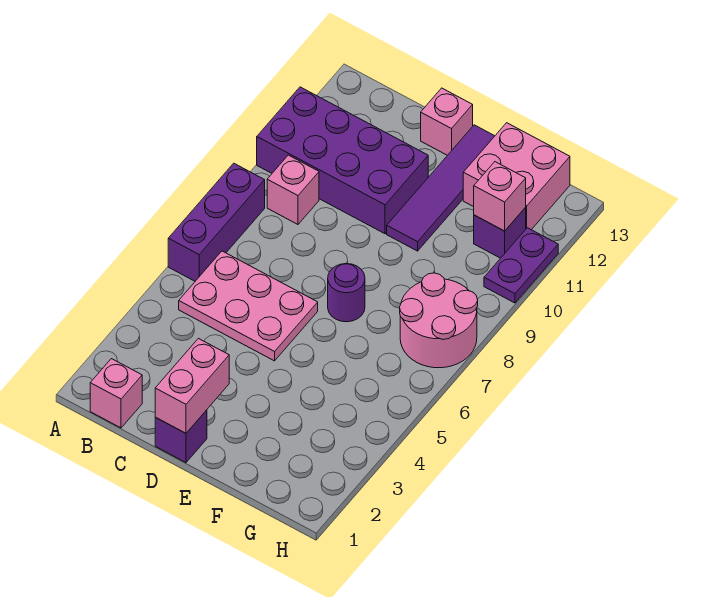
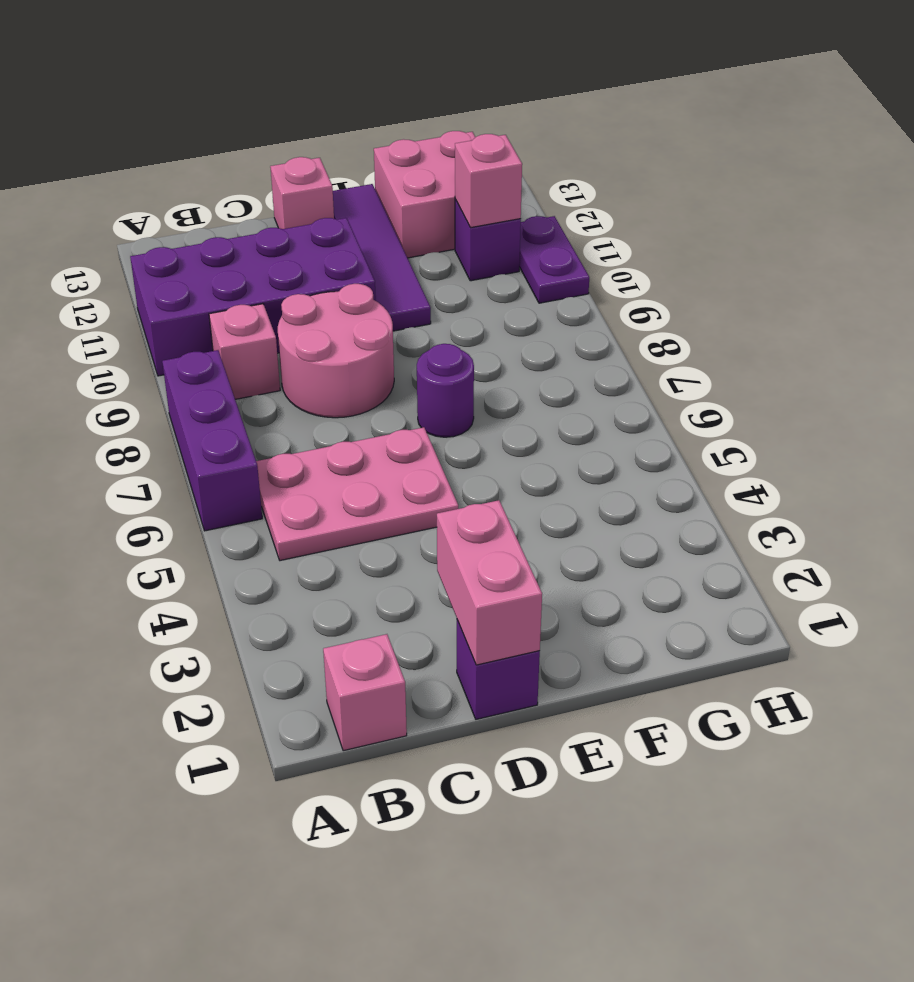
pink round brick G7:H8 level 1 -> pink round brick C8:D9 level 1

